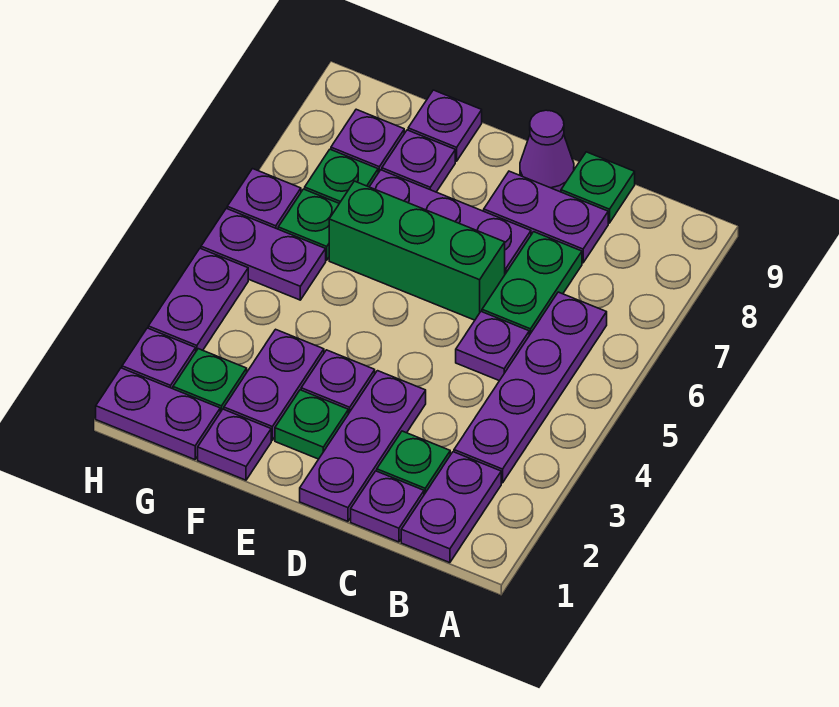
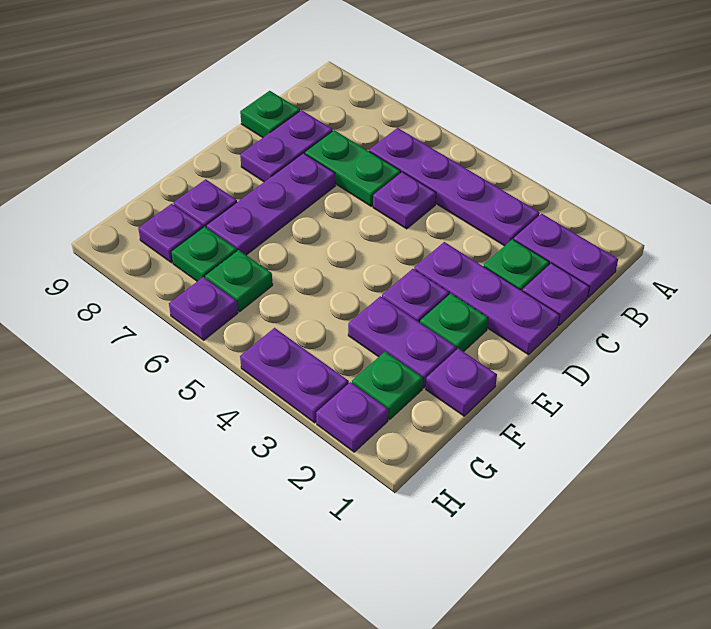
green brick D6:F6 level 1 -> none
purple cone D9 level 1 -> none
purple plate F9 level 1 -> none
purple plate G1:H1 level 1 -> none
purple plate G5:H5 level 1 -> none

